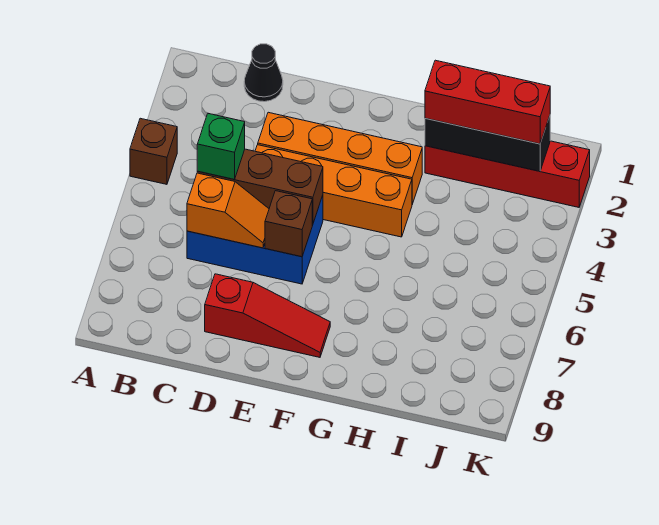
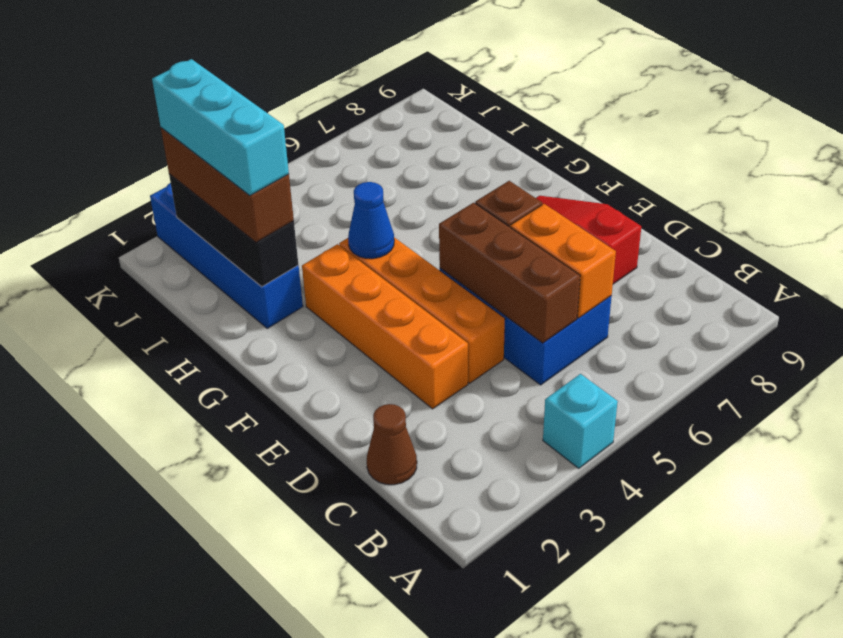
brown brick A4 level 1 -> cyan brick A4 level 1
black cone C1 level 1 -> brown cone C1 level 1
green brick C5 level 3 -> none
orange slope C6:D6 level 2 top C -> orange brick C6:D6 level 2
none -> blue cone G4 level 2
red brick H2:K2 level 1 -> blue brick H2:K2 level 1
red brick H2:J2 level 3 -> brown brick H2:J2 level 3
none -> cyan brick H2:J2 level 4

